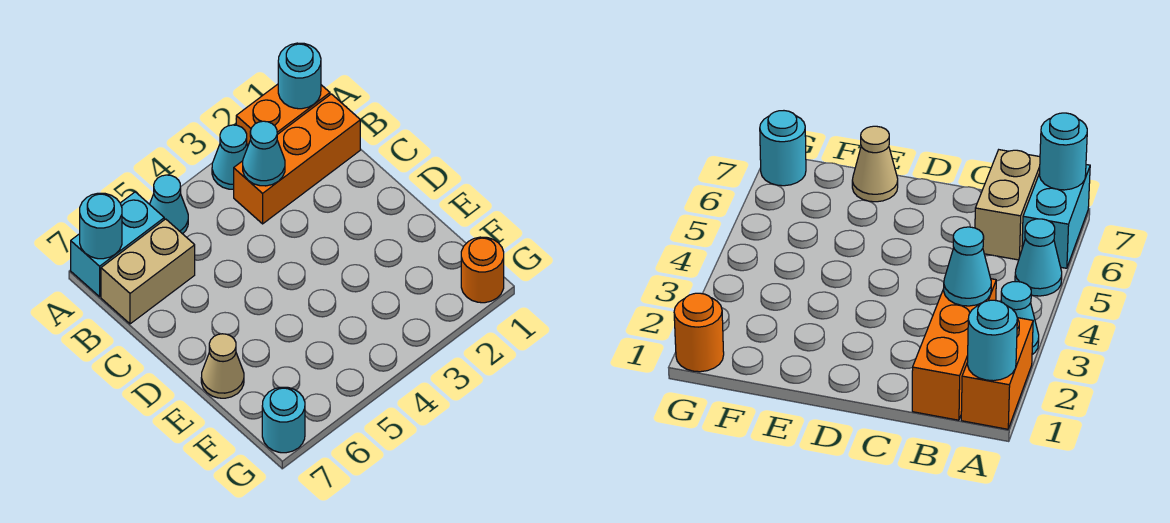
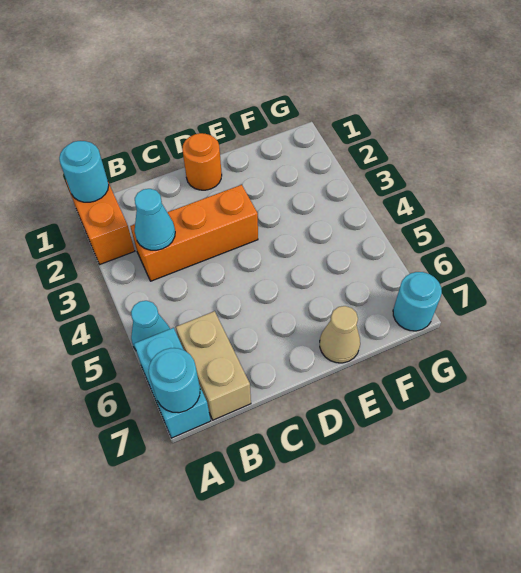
cyan cone A3 level 1 -> none
orange brick B1:B3 level 1 -> orange brick B3:D3 level 1
orange round brick G1 level 1 -> orange round brick D1 level 1

